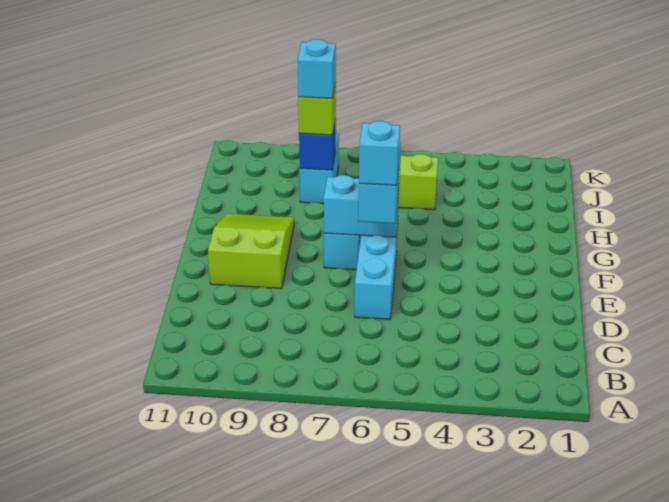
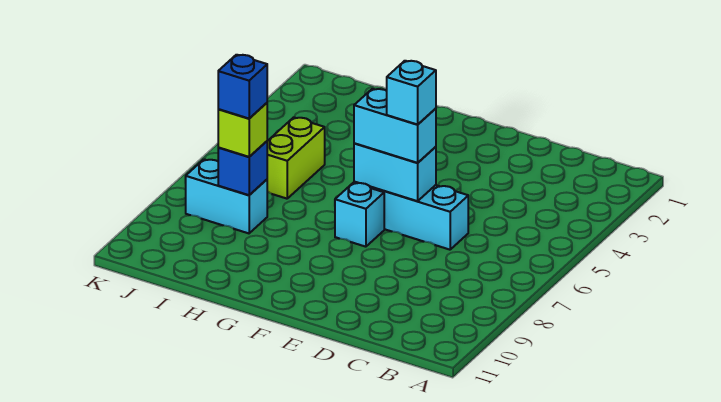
lime slope E9:G10 level 1 top E -> none
cyan brick F6:F7 level 2 -> cyan brick E6:F6 level 2
cyan brick I8 level 4 -> blue brick I8 level 4

